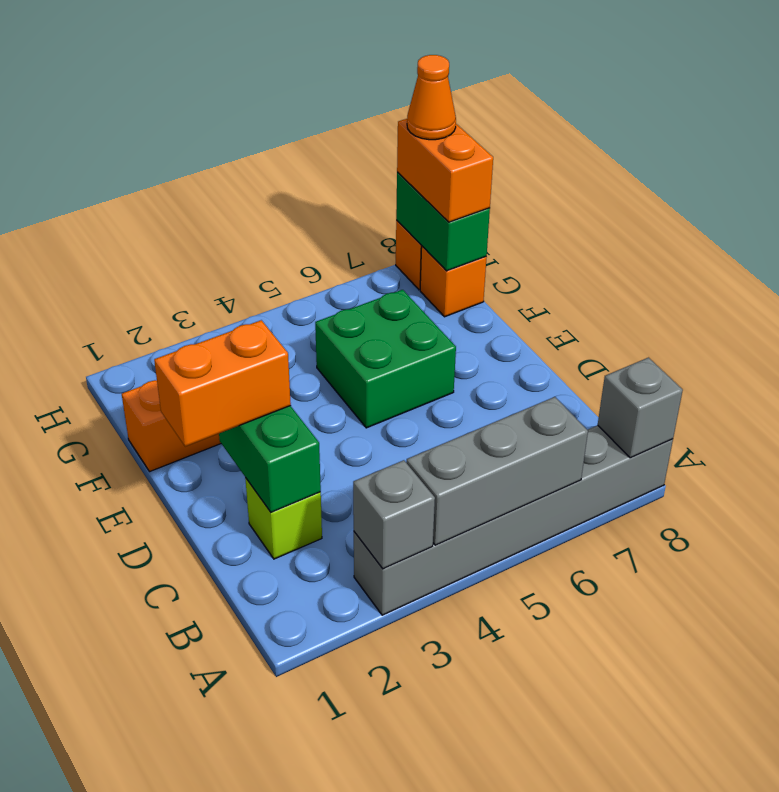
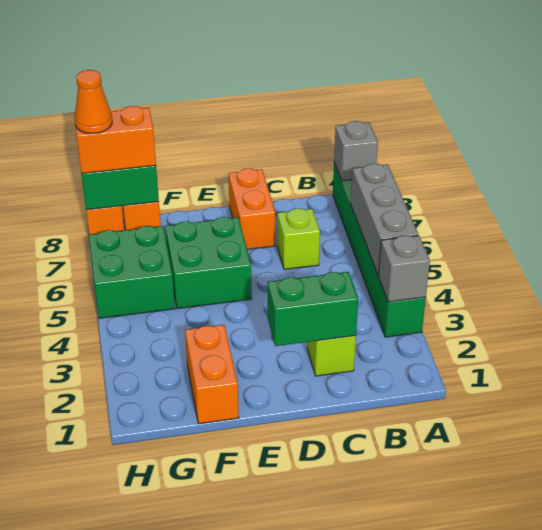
grey brick A3:A8 level 1 -> green brick A3:A8 level 1
none -> lime brick C6 level 1
orange brick D1:D2 level 3 -> orange brick D7:D8 level 1
none -> green brick G5:H6 level 1

